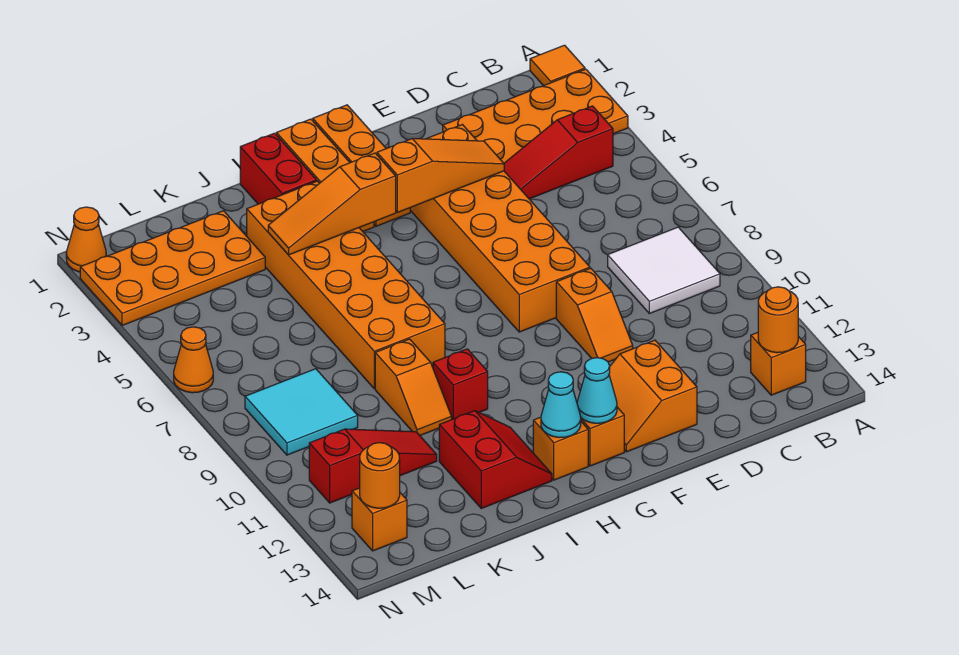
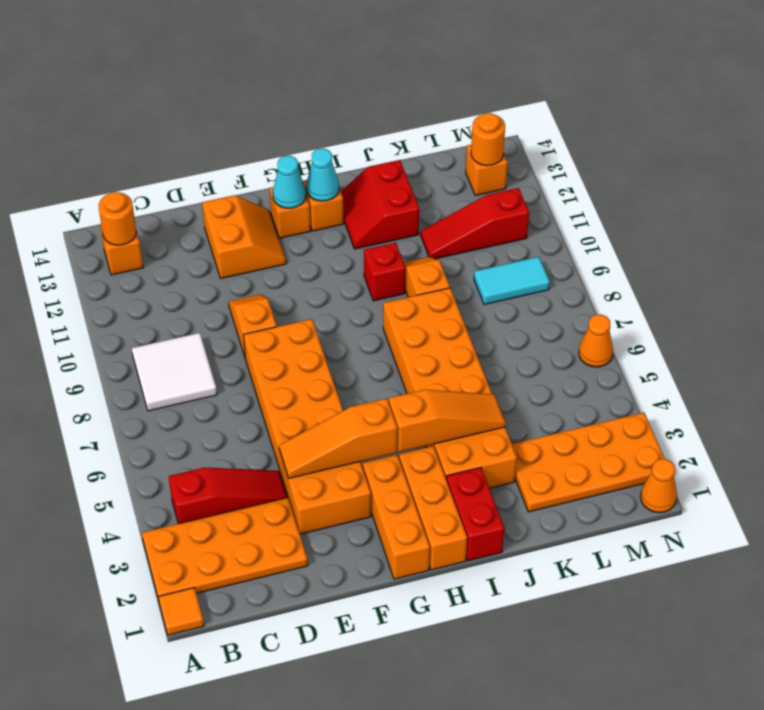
cyan tile L8:M9 level 1 -> cyan tile L9:M9 level 1

